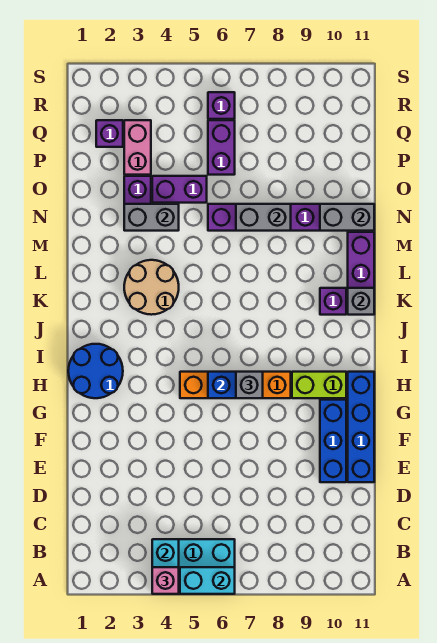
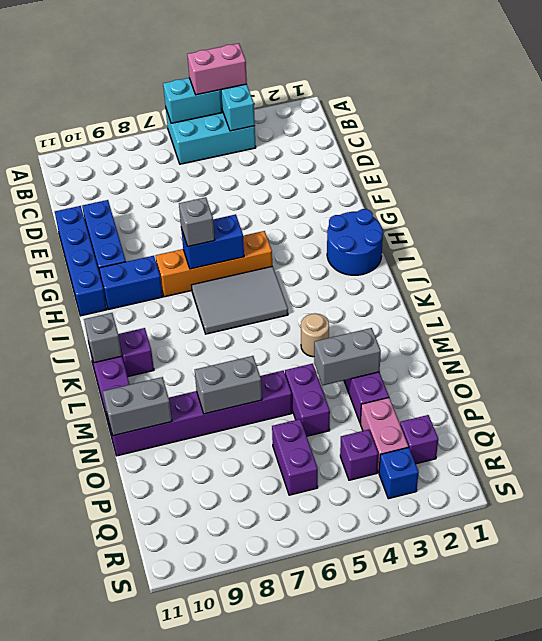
pink brick A4 level 3 -> pink brick A4:A5 level 3
lime brick H9:H10 level 1 -> blue brick H9:H10 level 1
none -> grey tile I5:J7 level 1
tan round brick K3:L4 level 1 -> tan round brick L4 level 1
purple brick O4:O5 level 1 -> purple brick N5:O5 level 1
none -> blue brick R3 level 1
purple brick R6 level 1 -> purple brick Q4 level 1

